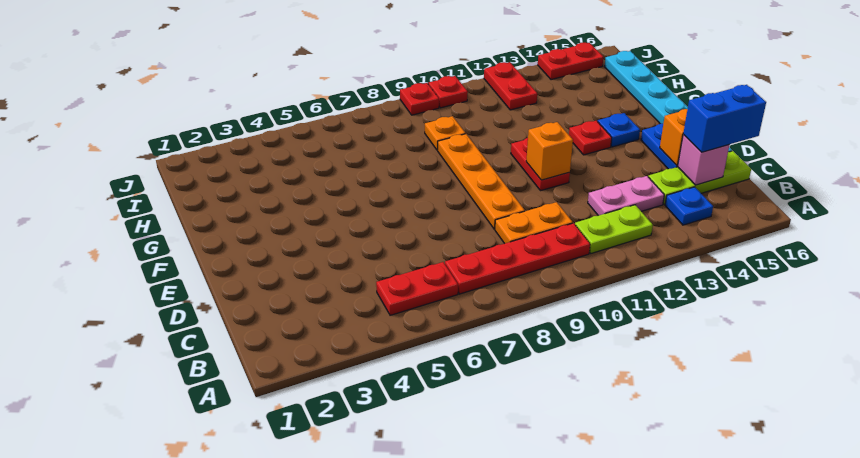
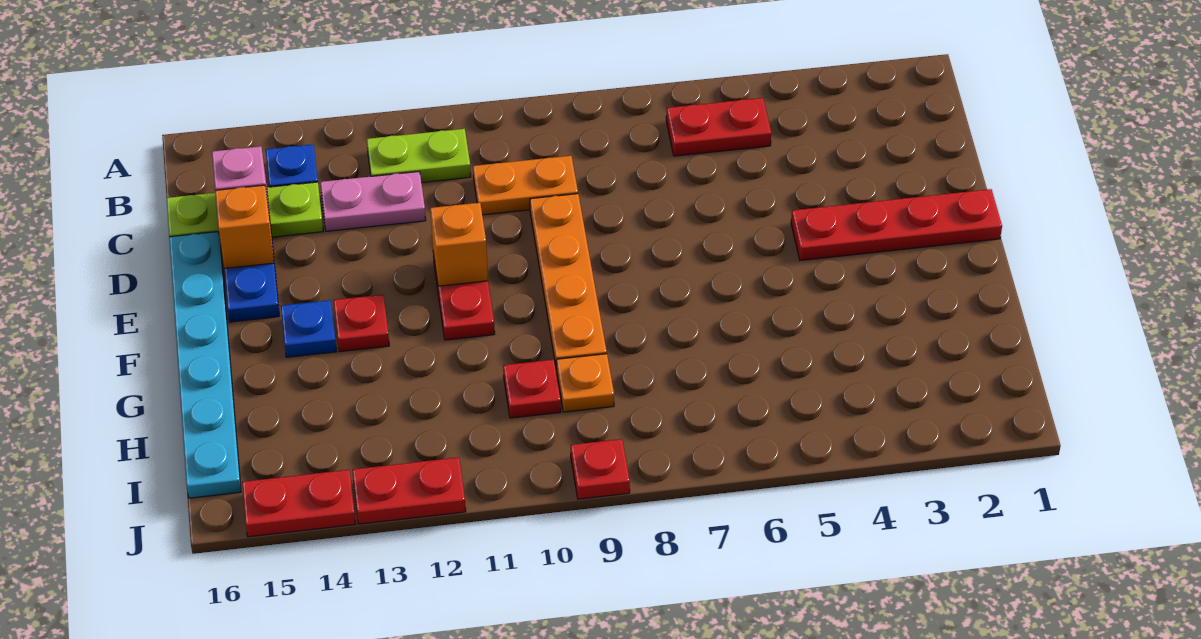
red plate B7:B10 level 1 -> red plate E1:E4 level 1
blue brick C15:C16 level 3 -> none
red plate I12:J12 level 1 -> red plate J12:J13 level 1
red plate J10 level 1 -> red plate H10 level 1

